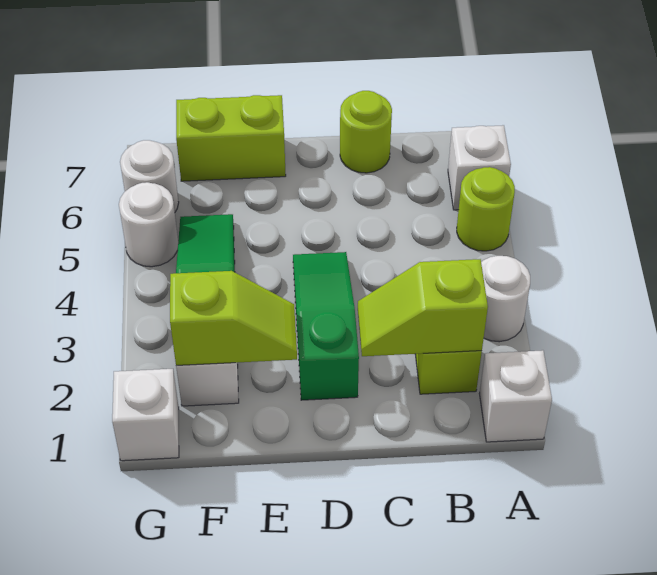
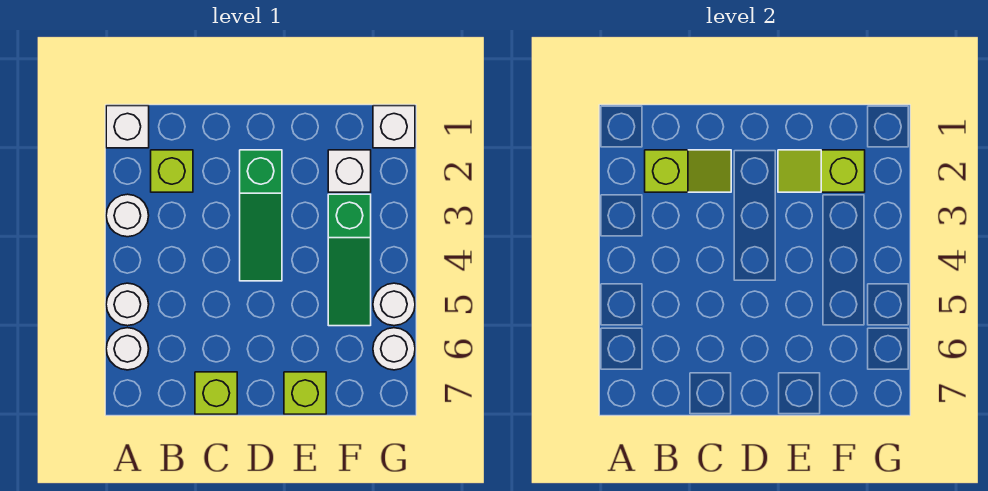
lime round brick A5 level 1 -> white round brick A5 level 1
white brick A6 level 1 -> white round brick A6 level 1
lime round brick C7 level 1 -> lime brick C7 level 1
lime brick E7:F7 level 1 -> lime brick E7 level 1

